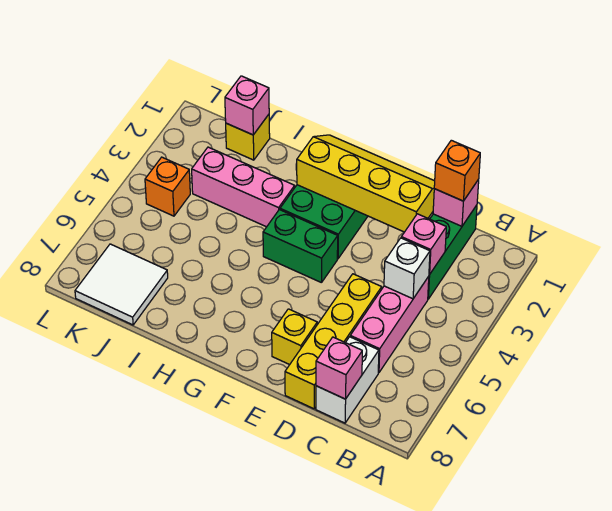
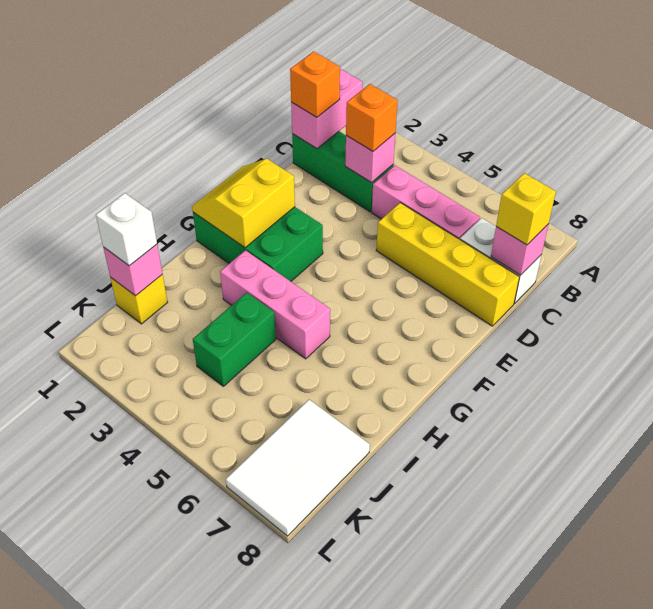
pink brick C1 level 2 -> pink brick B1:C1 level 2
white brick C4 level 2 -> white brick J1 level 3
yellow slope D1:G2 level 2 top 2 -> yellow slope F1:G2 level 2 top 2
yellow brick E7 level 1 -> yellow brick C8 level 3
green brick F4:G4 level 1 -> green brick I4:J4 level 1
pink brick H3:J3 level 1 -> pink brick H3:H5 level 1
white tile J7:K8 level 1 -> white tile J7:L8 level 1
orange brick K4 level 1 -> orange brick C3 level 3

